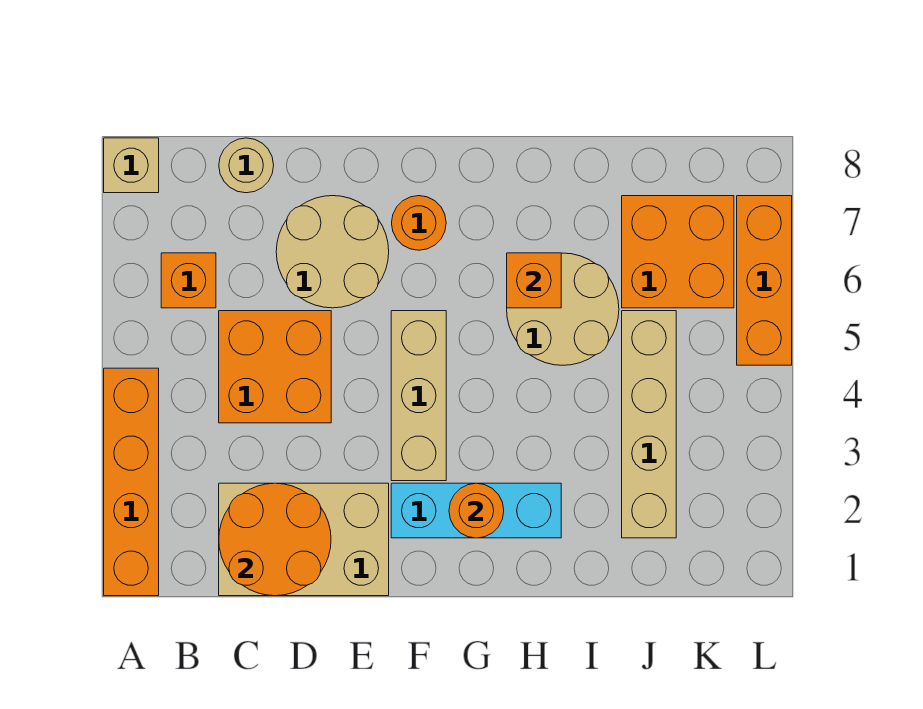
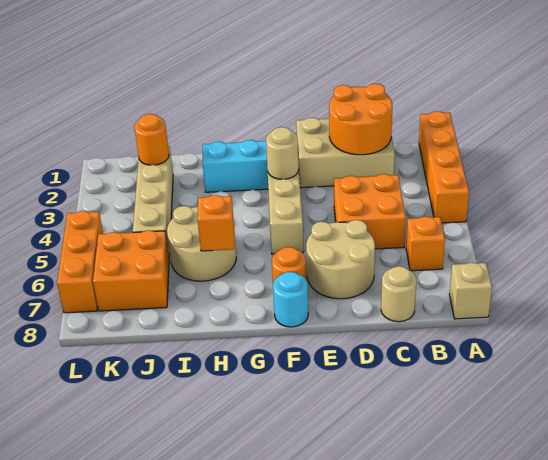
none -> tan round brick F3 level 2
none -> cyan round brick F8 level 1
orange round brick G2 level 2 -> orange round brick J2 level 2

